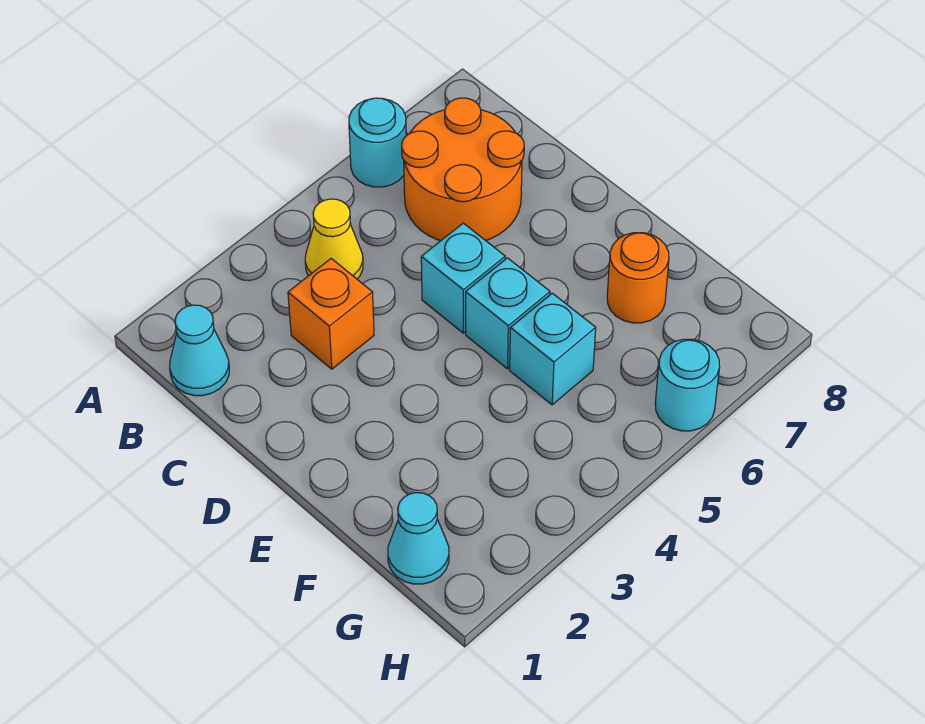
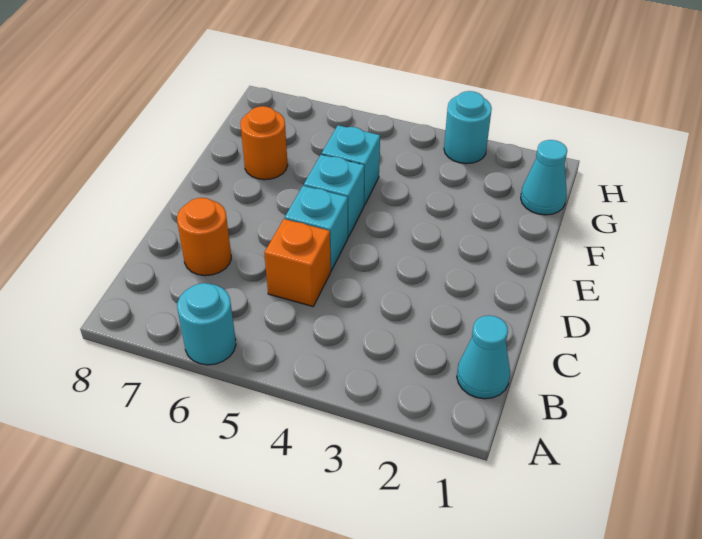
yellow cone B4 level 1 -> none
orange round brick B6:C7 level 1 -> orange round brick C7 level 1
orange brick C3 level 1 -> orange brick C5 level 1
cyan round brick H6 level 1 -> cyan round brick H3 level 1

